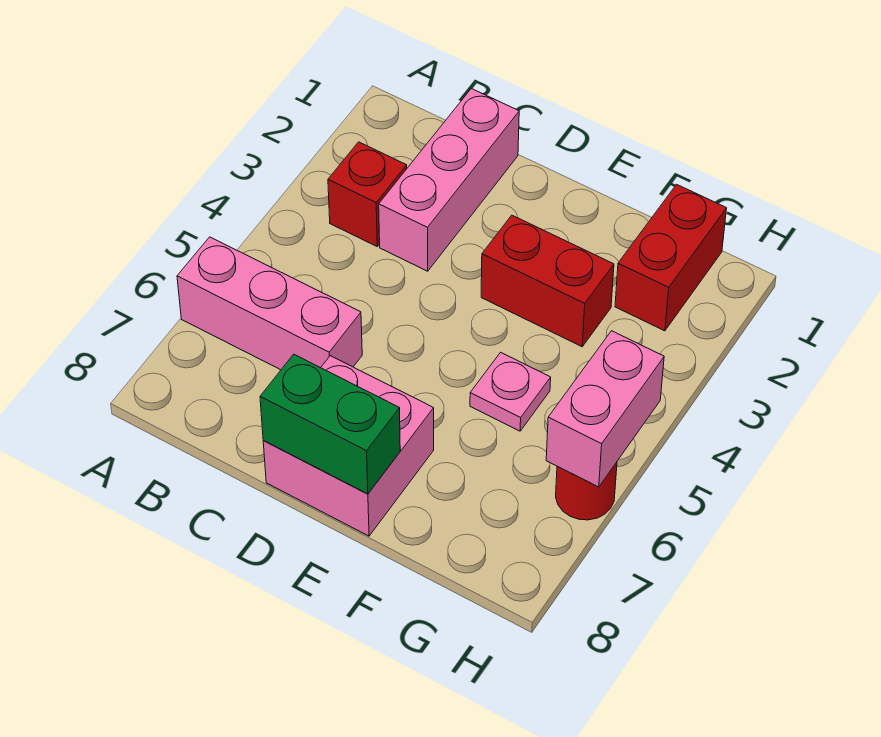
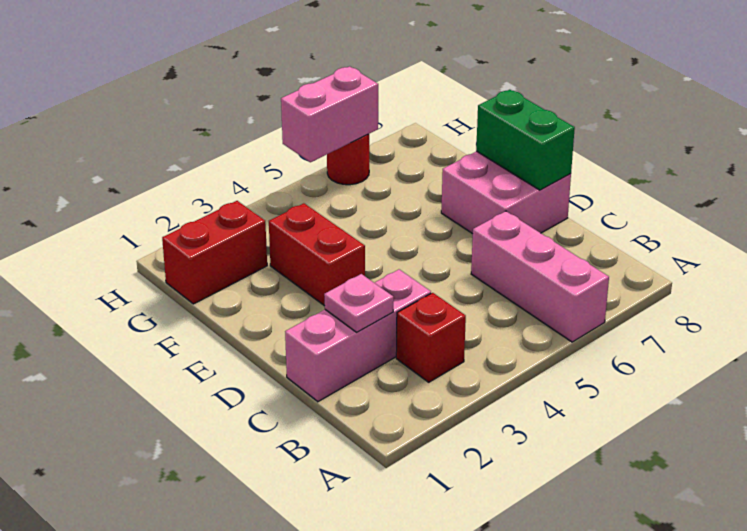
pink plate F5 level 1 -> pink plate C2 level 2

